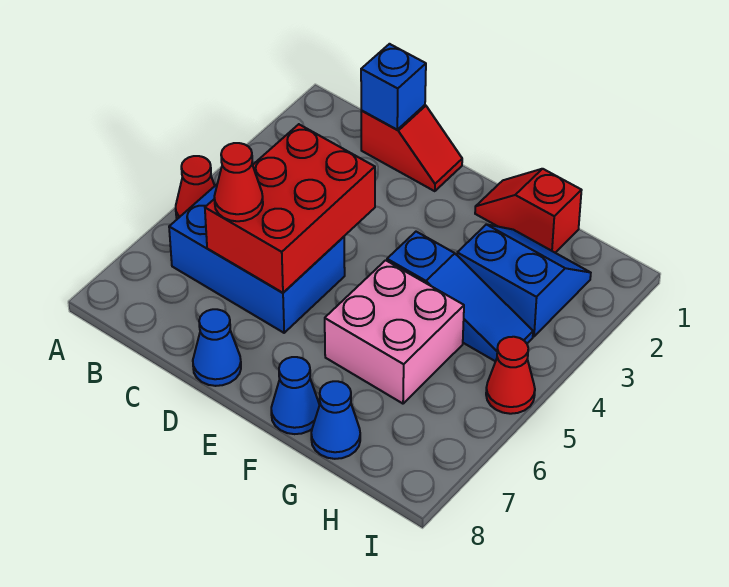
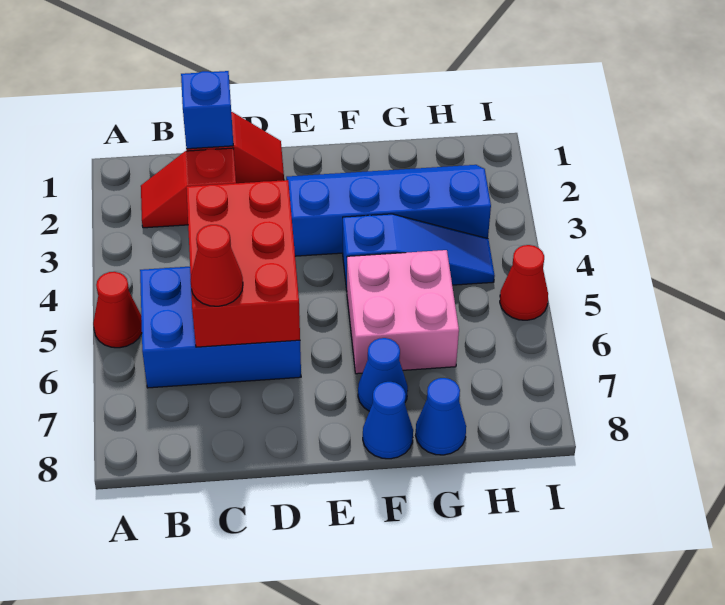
blue cone D8 level 1 -> blue cone F7 level 1
red slope F1:G1 level 1 top G -> red slope B2:C2 level 1 top C
blue slope G2:H3 level 1 top 3 -> blue slope E2:H3 level 1 top 3

